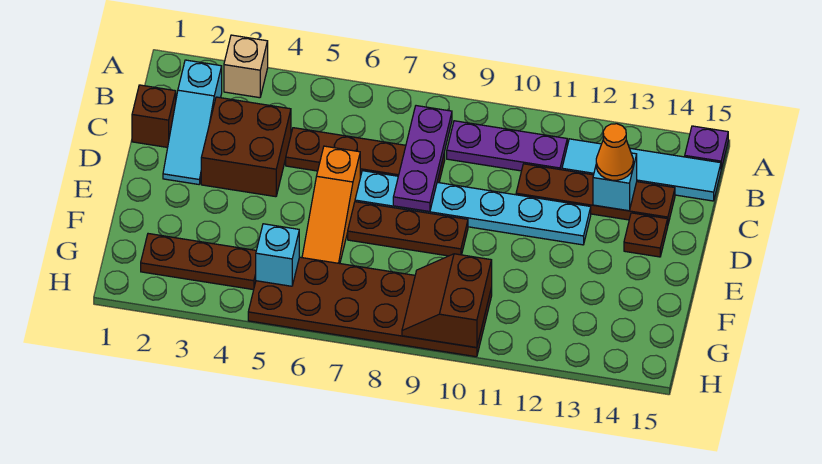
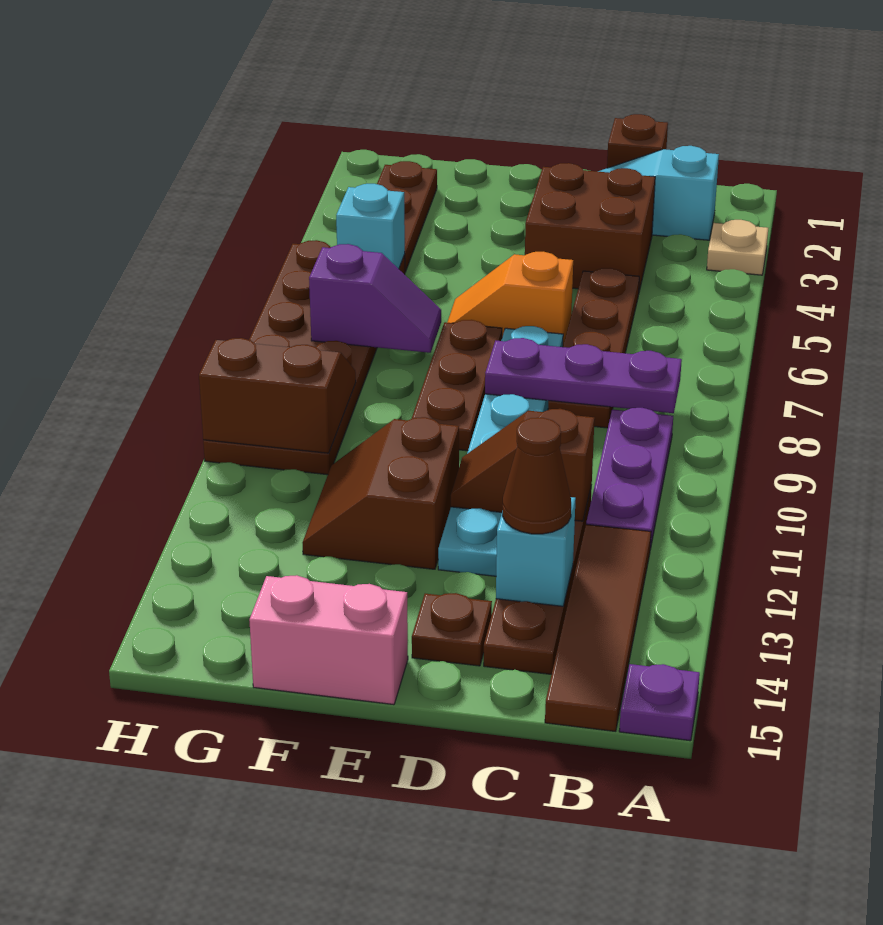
tan brick A3 level 1 -> tan plate A3 level 1
cyan tile B12:B15 level 1 -> brown tile B12:B15 level 1
none -> brown slope C11:D11 level 2 top C
orange cone C13 level 3 -> brown cone C13 level 3
orange slope D6:F6 level 1 top D -> orange slope D6:E6 level 1 top D
none -> brown slope E11:F12 level 1 top E
none -> pink brick E15:F15 level 1
none -> purple slope F7:G7 level 2 top G

